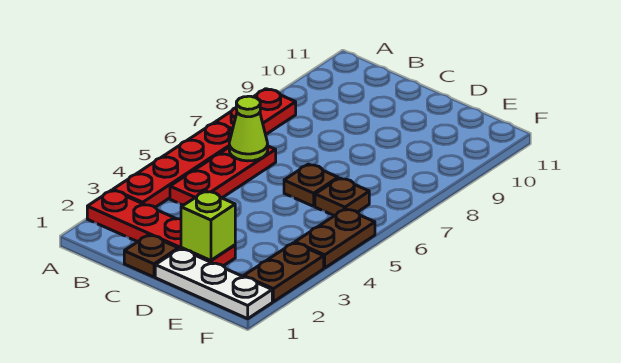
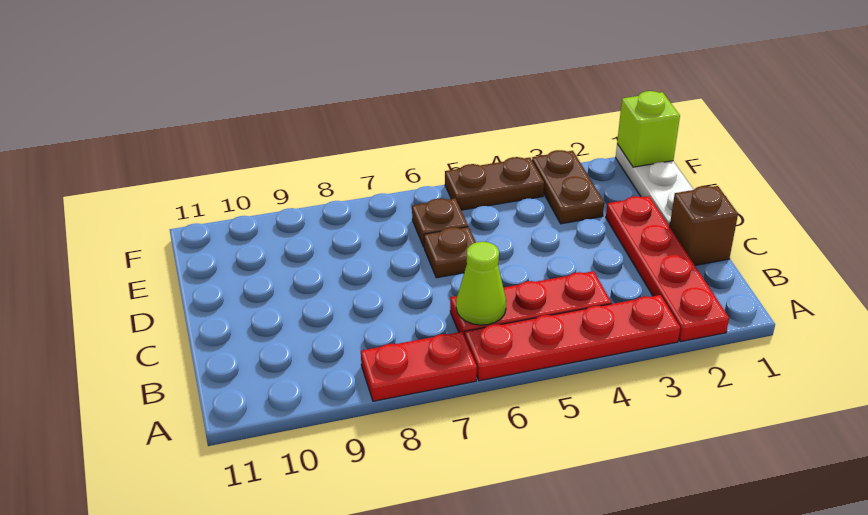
brown plate C1 level 1 -> brown brick C1 level 1
lime brick D2 level 2 -> lime brick F1 level 2
brown plate F2:F3 level 1 -> brown plate E3:F3 level 1

